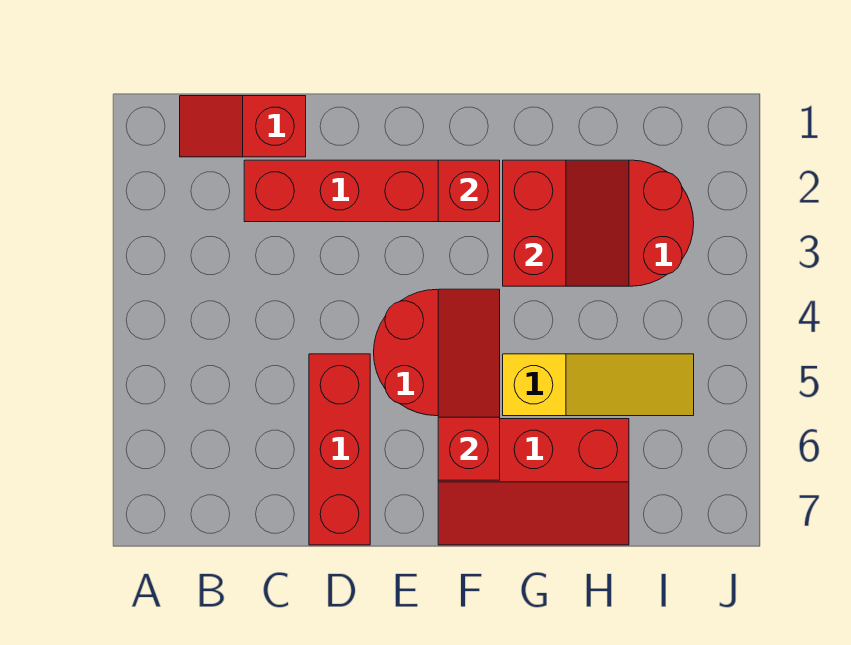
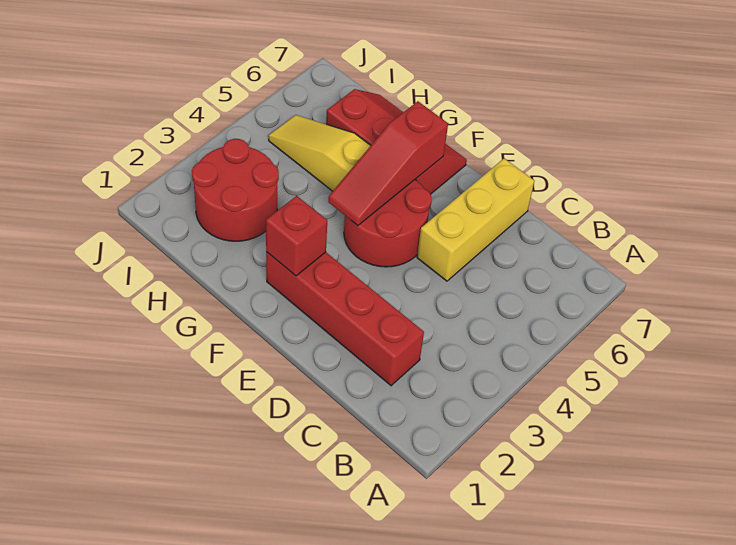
red slope B1:C1 level 1 top C -> none
red brick D5:D7 level 1 -> yellow brick D5:D7 level 1
red slope G2:H3 level 2 top G -> none

